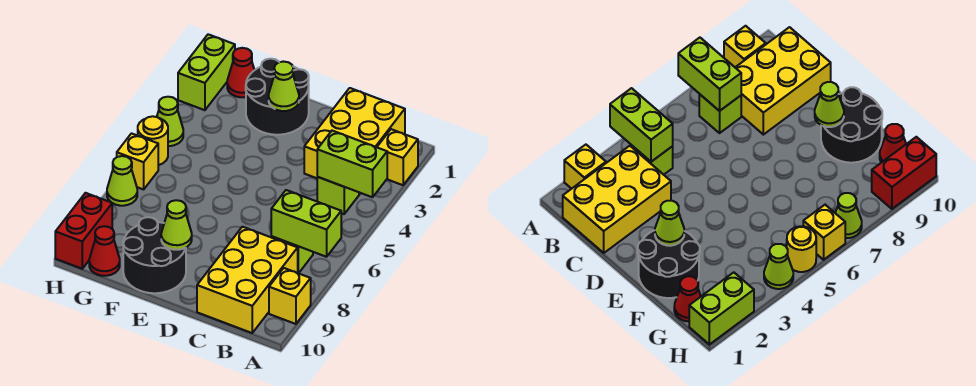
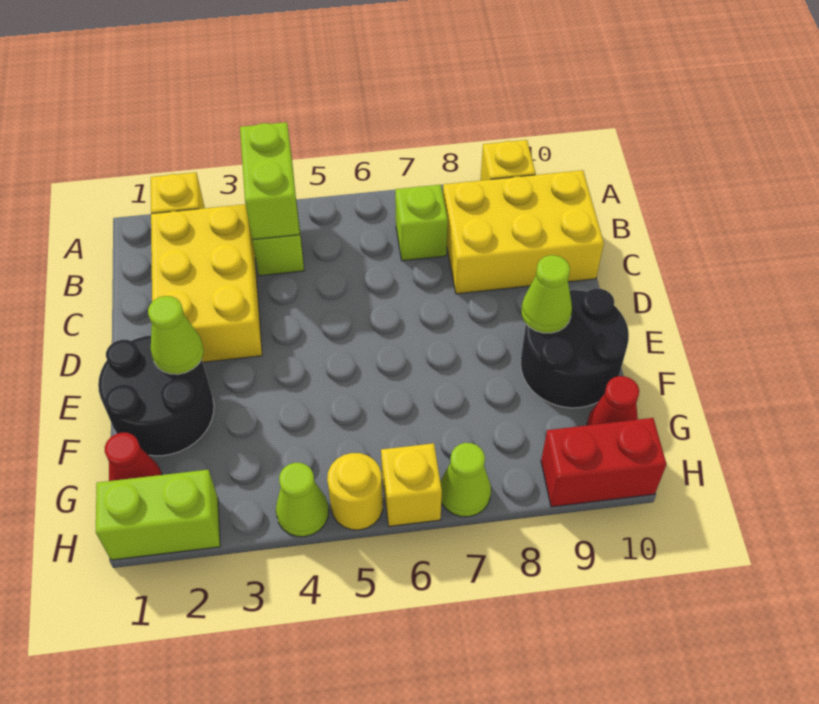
lime brick A7:B7 level 2 -> none
yellow brick B1:C3 level 1 -> yellow brick B2:D3 level 1

